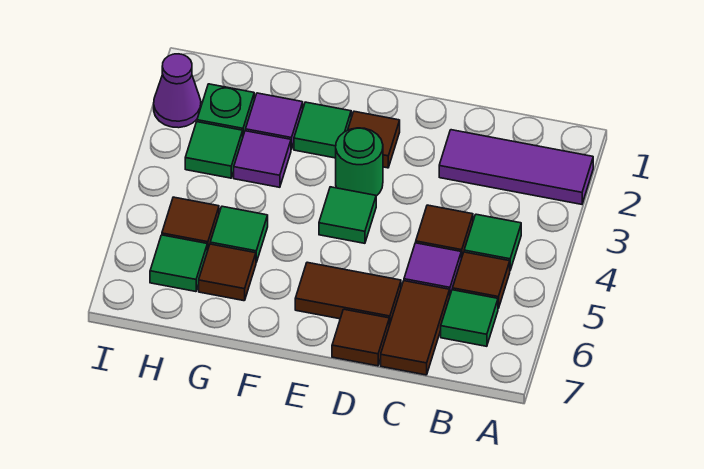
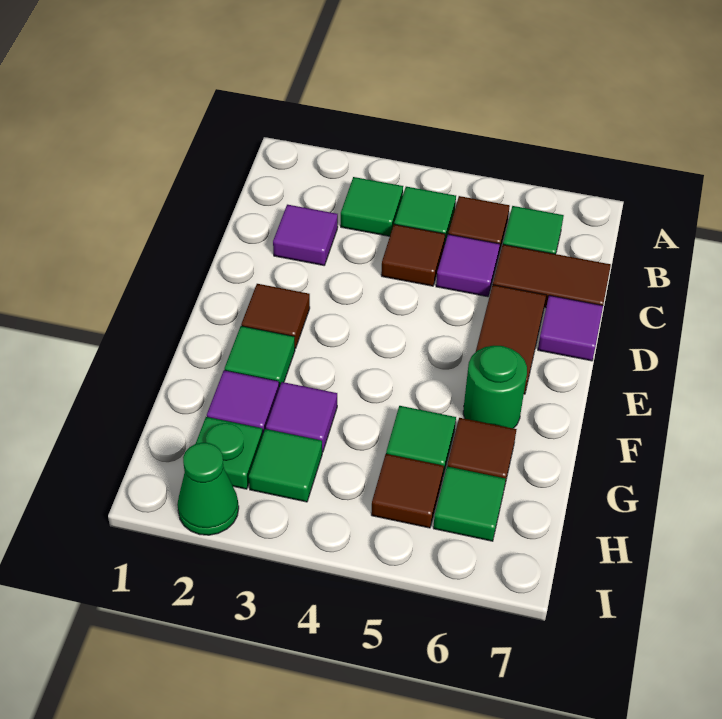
purple tile A2:C2 level 1 -> purple tile C2 level 1
brown tile D7 level 1 -> purple tile D7 level 1
green round brick E3 level 1 -> green round brick F6 level 1
green tile E4 level 1 -> green tile B3 level 1
purple cone I2 level 1 -> green cone I2 level 1

